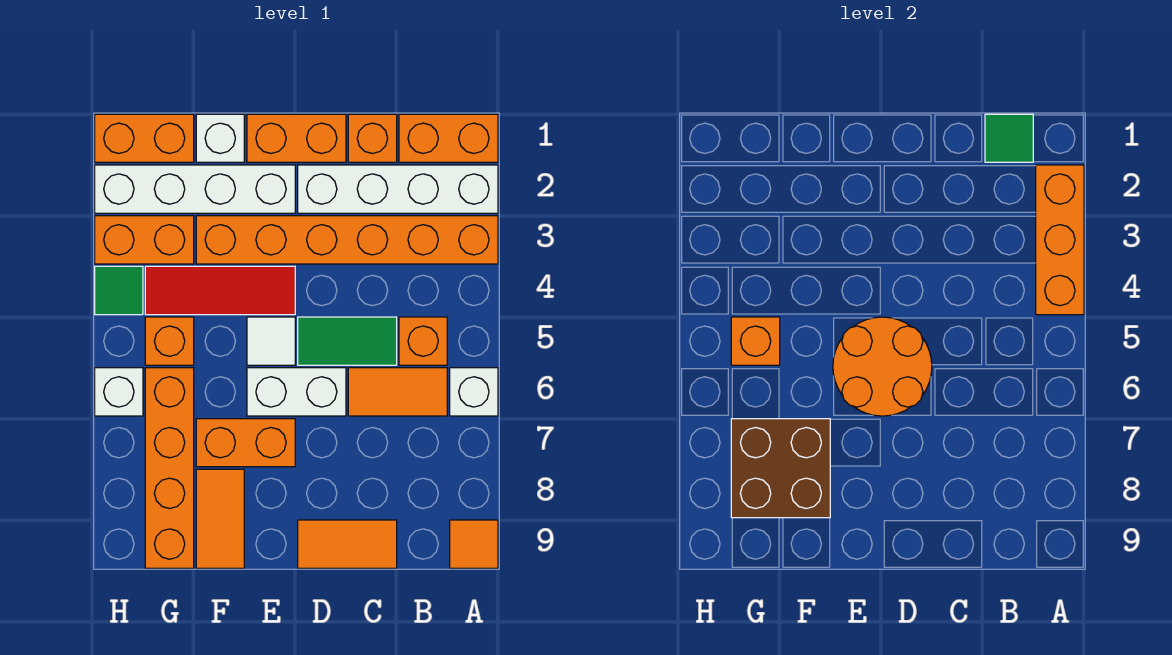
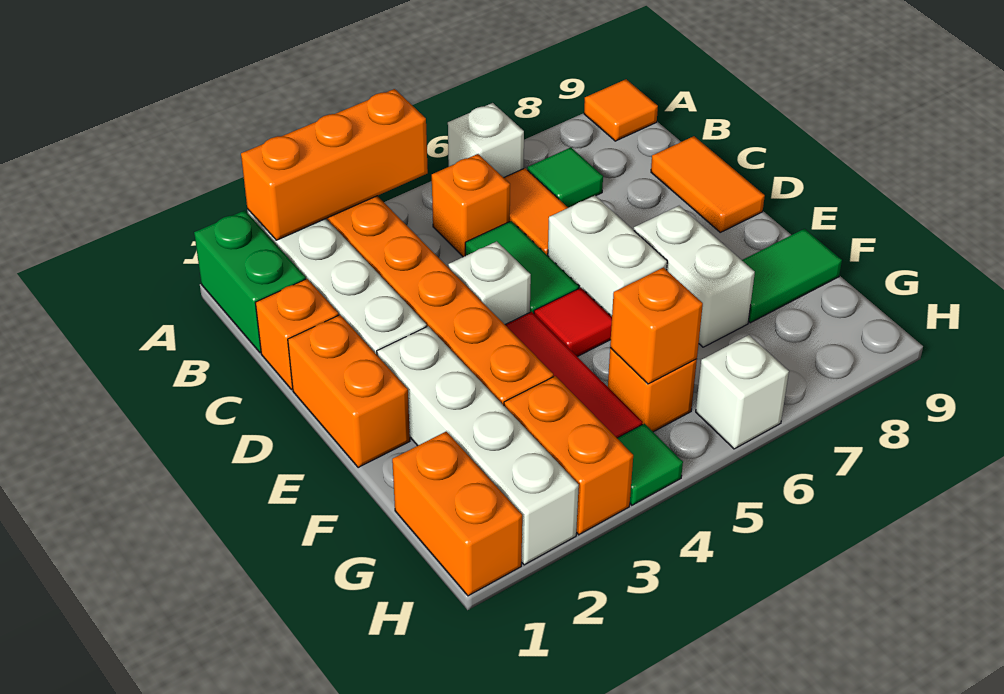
orange brick A1:B1 level 1 -> green brick A1:B1 level 1
green tile B1 level 2 -> green tile B7 level 1
orange round brick D5:E6 level 2 -> none
white tile E5 level 1 -> red tile E5 level 1
orange brick E7:F7 level 1 -> white brick E7:F7 level 1
white brick F1 level 1 -> white brick D4 level 1
brown brick F7:G8 level 2 -> none
orange tile F8:F9 level 1 -> green tile F8:F9 level 1
orange brick G6:G9 level 1 -> none

